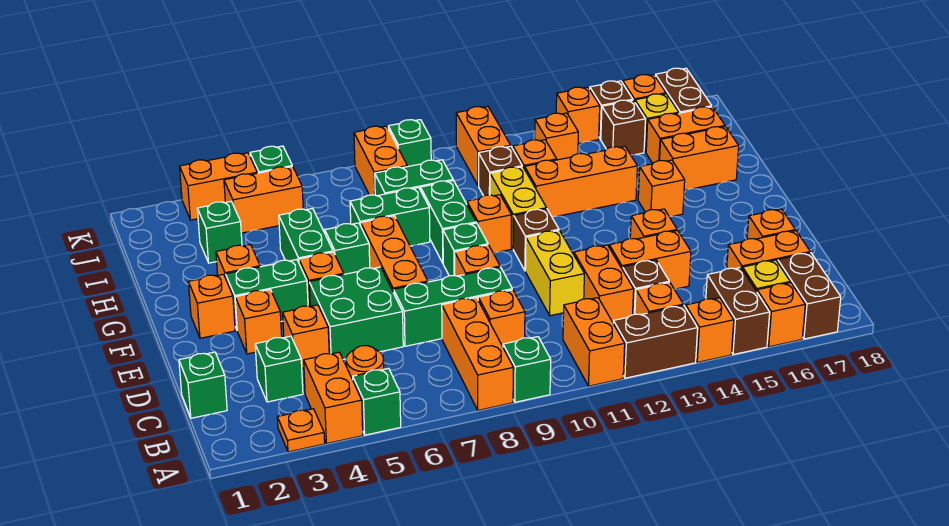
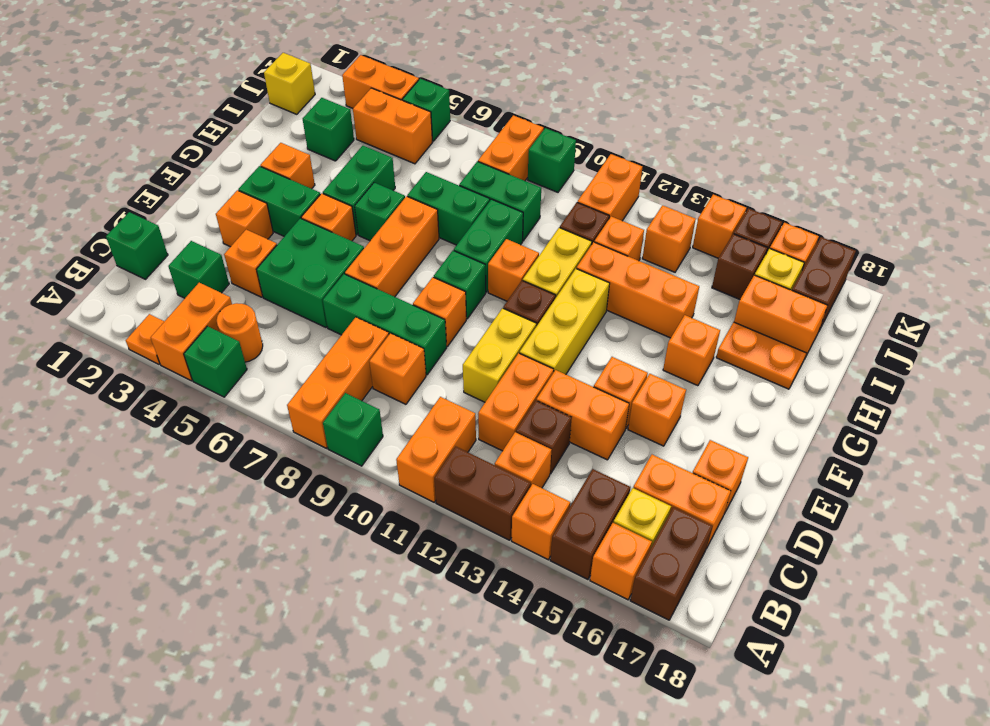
none -> yellow brick E12:G12 level 1
orange brick F2 level 1 -> orange brick E15 level 1
orange brick H16:H17 level 1 -> orange plate H16:H17 level 1
none -> yellow brick J1 level 1

